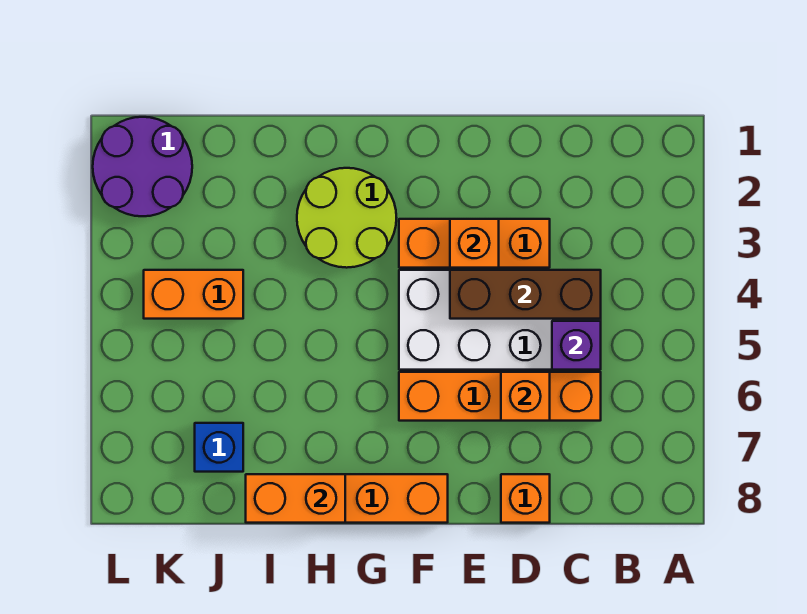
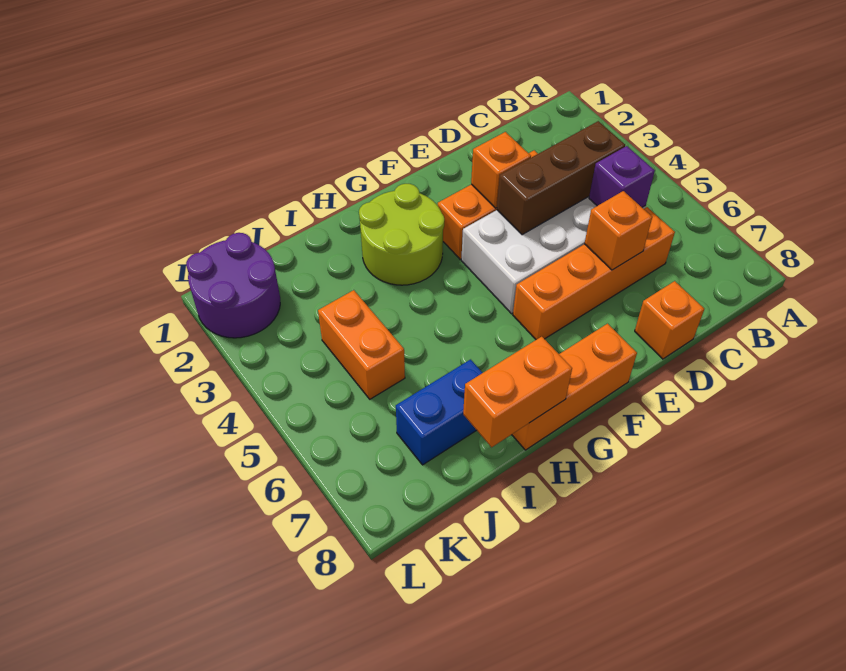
orange brick J4:K4 level 1 -> orange brick J4:J5 level 1
blue brick J7 level 1 -> blue brick I7:J7 level 1

